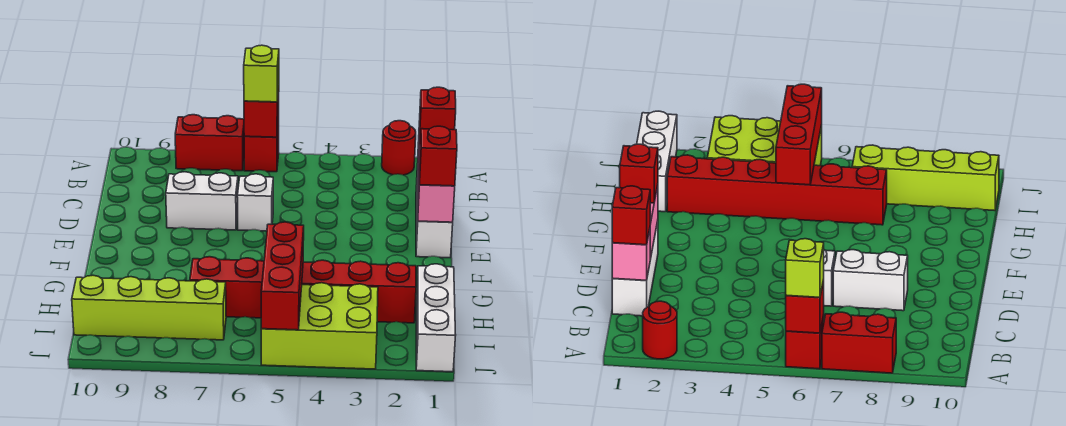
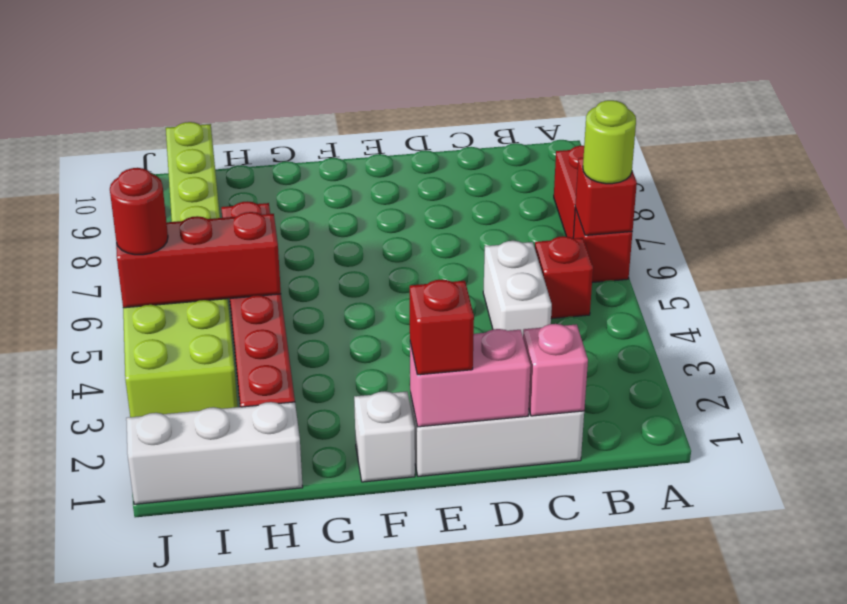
red round brick A2 level 1 -> red round brick J5 level 3
lime brick A6 level 3 -> lime round brick A6 level 3
red brick C1 level 3 -> red brick B5 level 1
white brick D6 level 1 -> white brick F1 level 1
white brick D7:D8 level 1 -> white brick C4:C5 level 1

